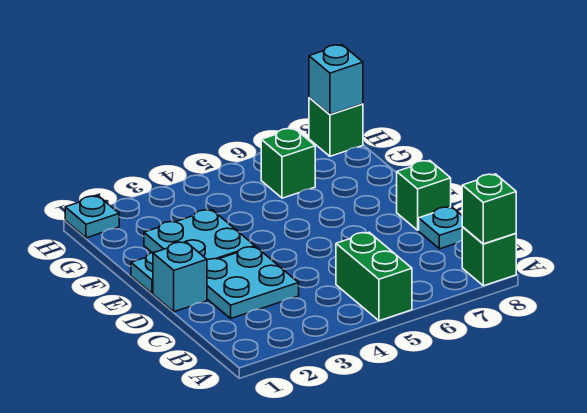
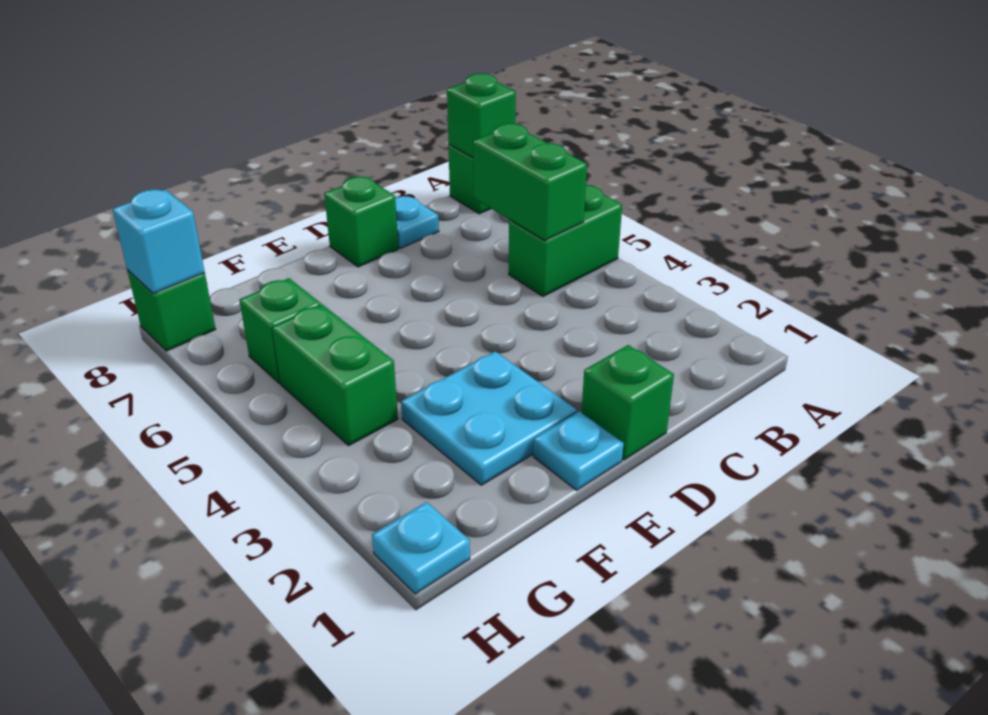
none -> green brick B5:B6 level 2
cyan plate C2:D3 level 1 -> none
cyan brick D1 level 1 -> green brick D1 level 1
none -> green brick G4:G5 level 1

